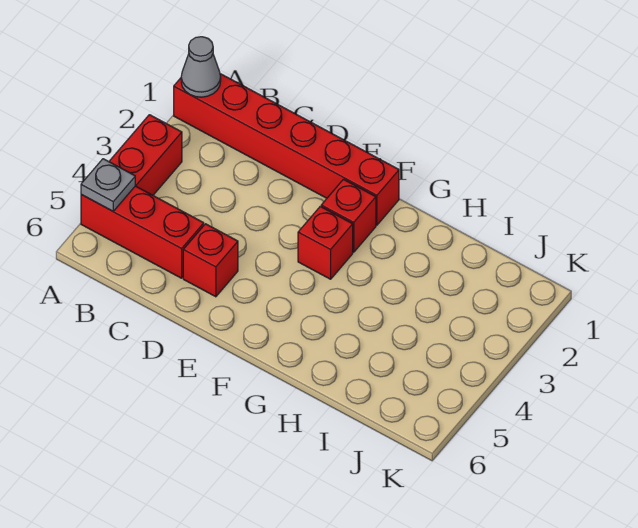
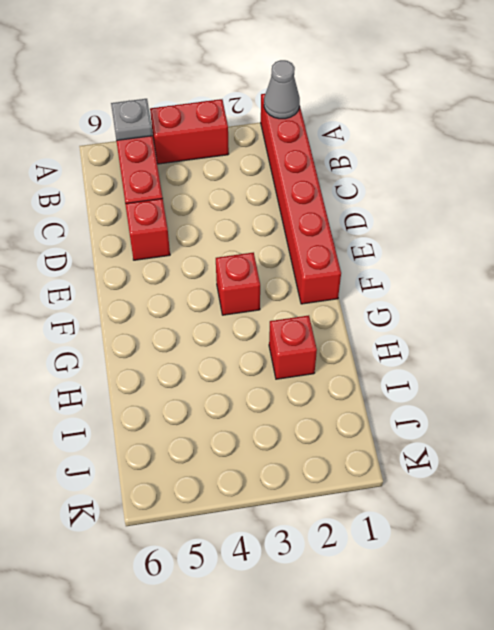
red brick F2 level 1 -> red brick H2 level 1

